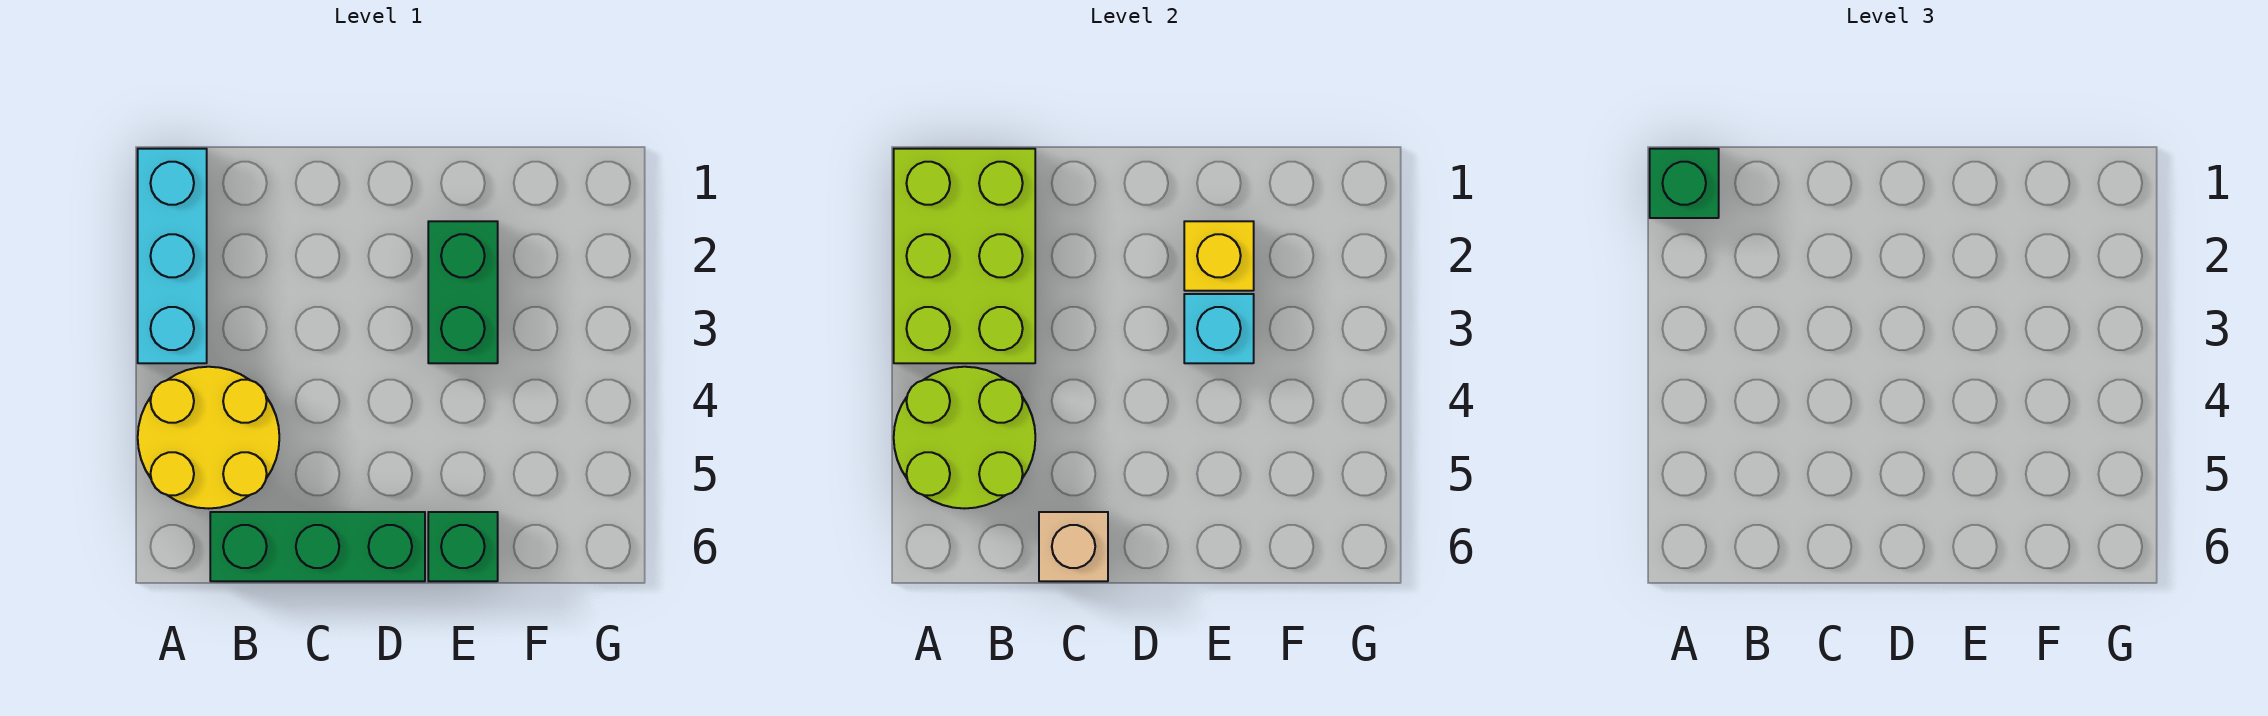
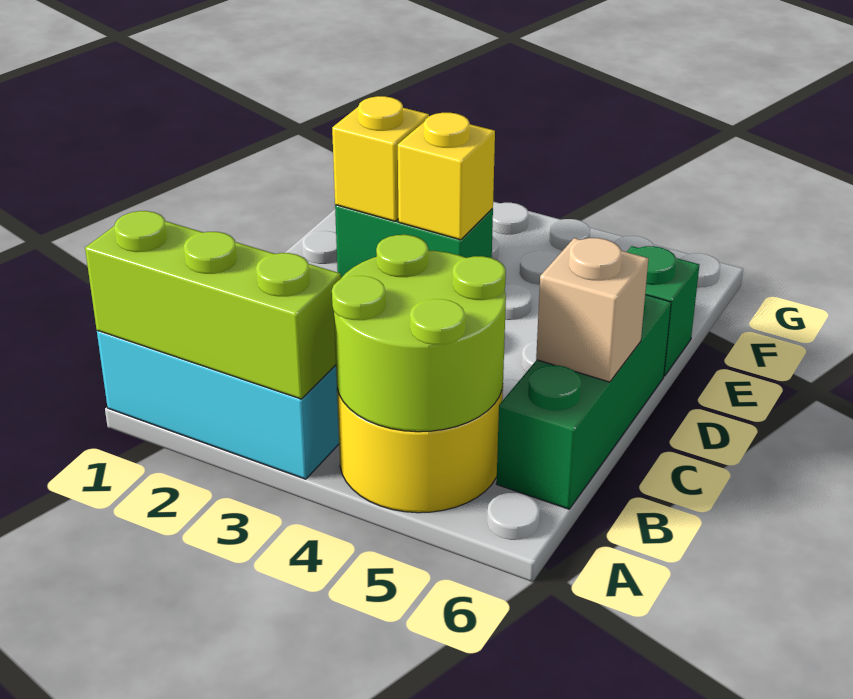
lime brick A1:B3 level 2 -> lime brick A1:A3 level 2
green brick A1 level 3 -> none
cyan brick E3 level 2 -> yellow brick E3 level 2

